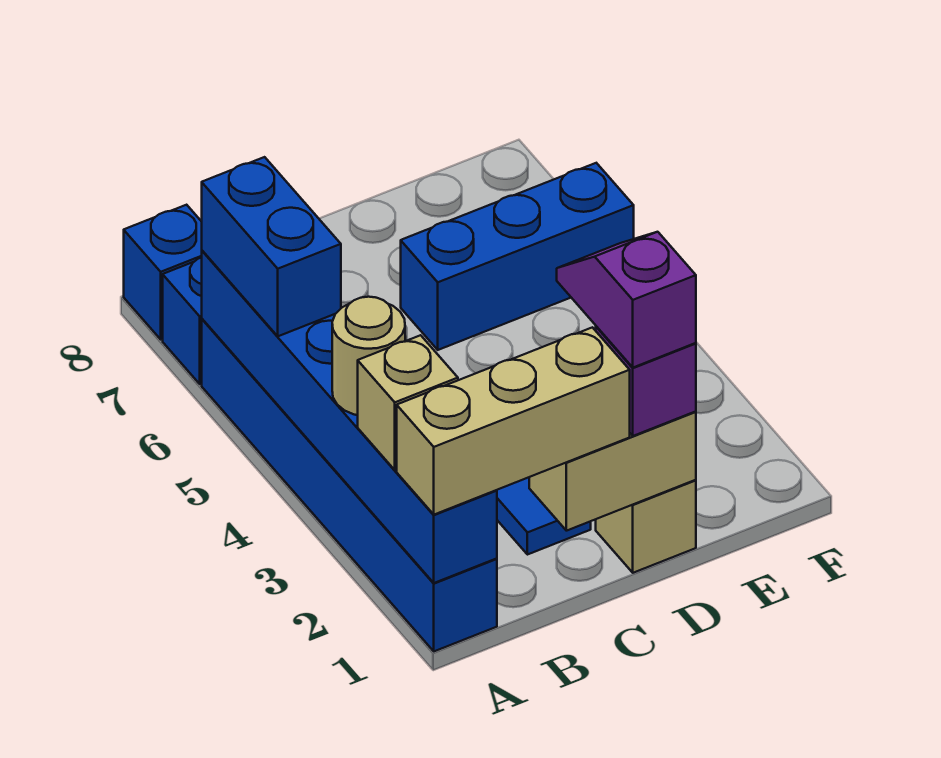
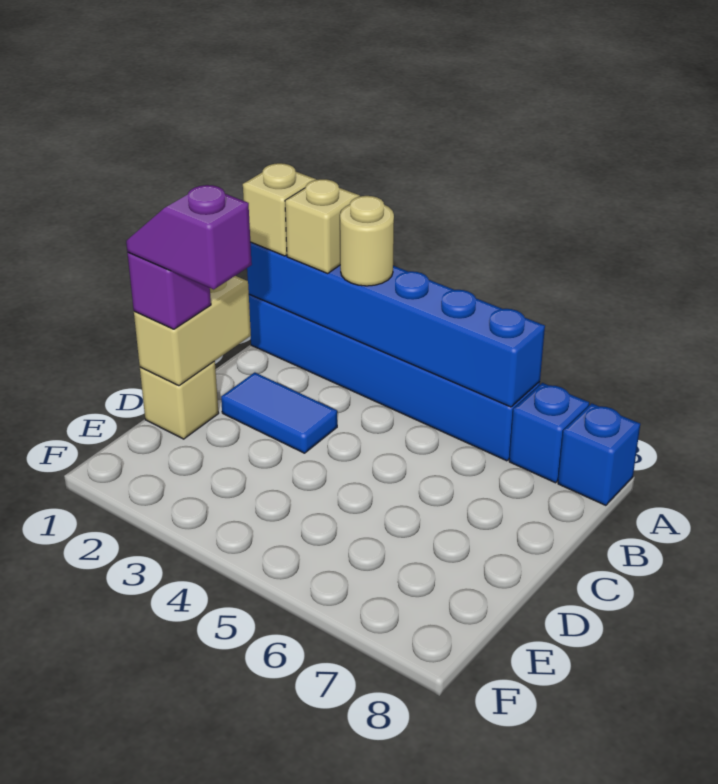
tan brick A1:C1 level 3 -> tan brick A1 level 3
blue brick A5:A6 level 3 -> none
purple slope D1:D2 level 4 top 1 -> purple slope D1:D2 level 4 top 2
blue brick D6:F6 level 1 -> none

